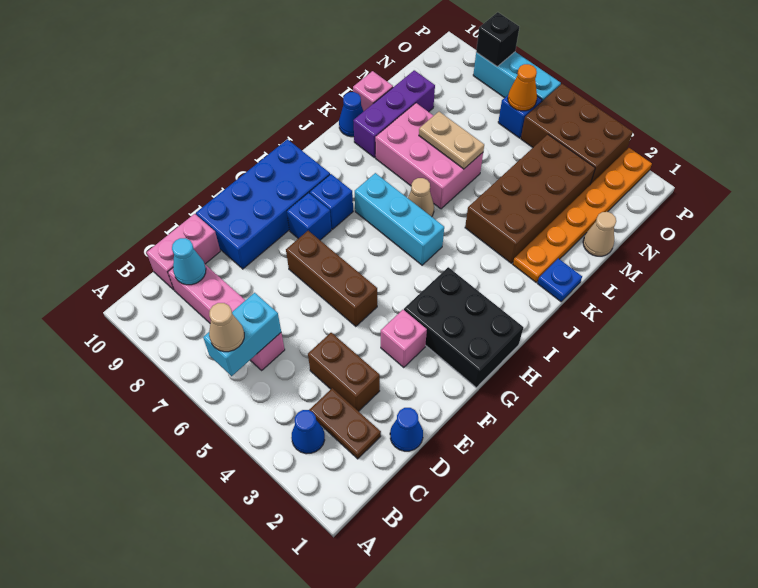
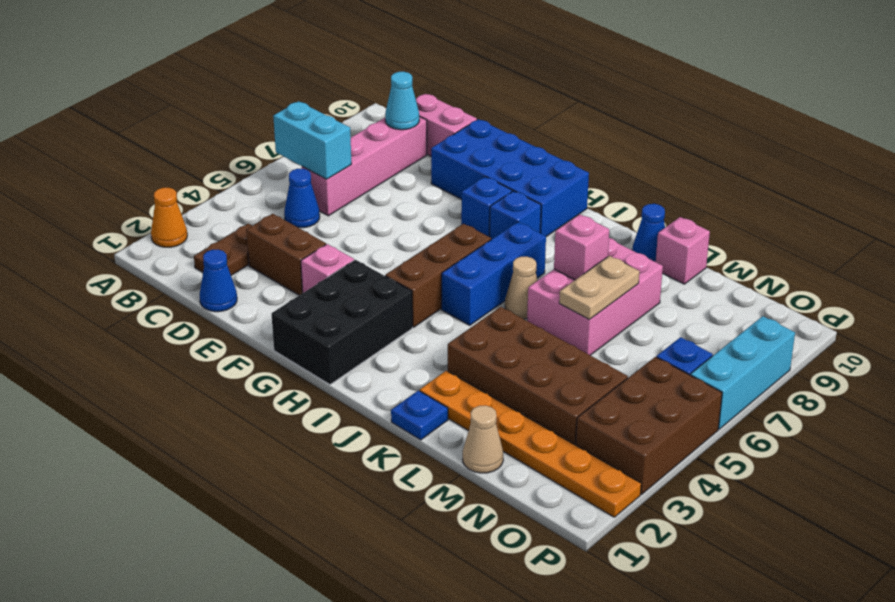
blue cone B3 level 1 -> blue cone C5 level 1
tan cone B6 level 3 -> none
brown brick D3:D4 level 1 -> brown brick D3:E3 level 1
brown brick F5:F7 level 1 -> brown brick H4:H6 level 1
cyan brick I5:I7 level 1 -> blue brick I5:I7 level 1
none -> pink brick K7 level 2
purple brick K9:M9 level 1 -> none
orange cone O6 level 2 -> orange cone A2 level 1
black brick P8 level 2 -> none

